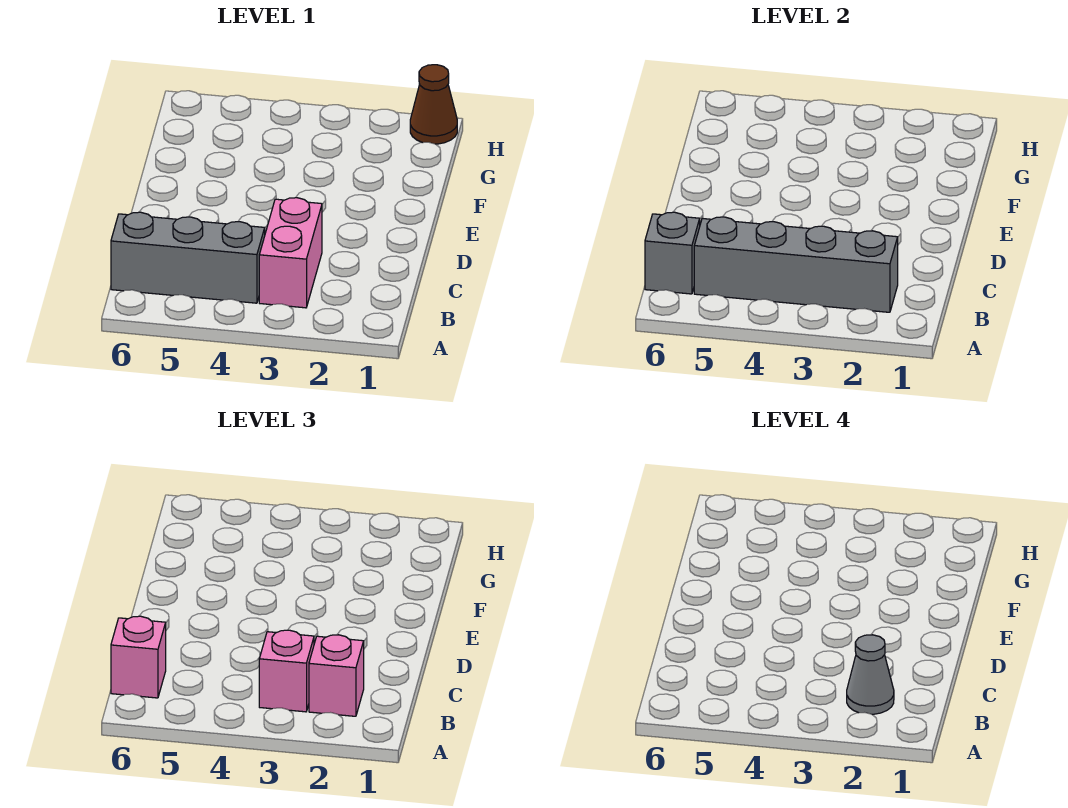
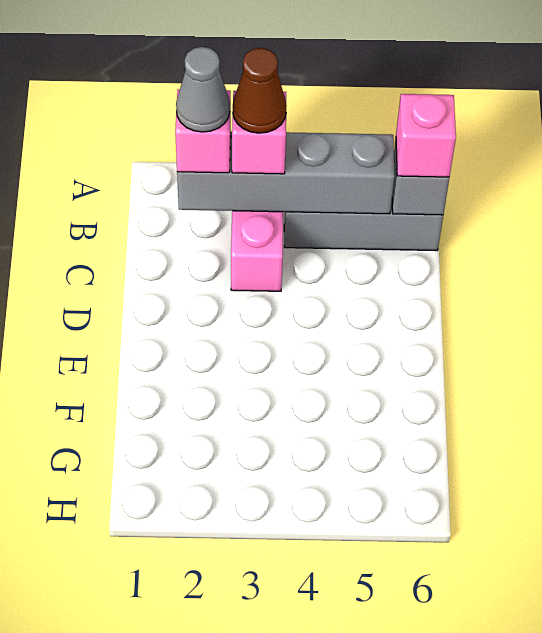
brown cone H1 level 1 -> brown cone B3 level 4

